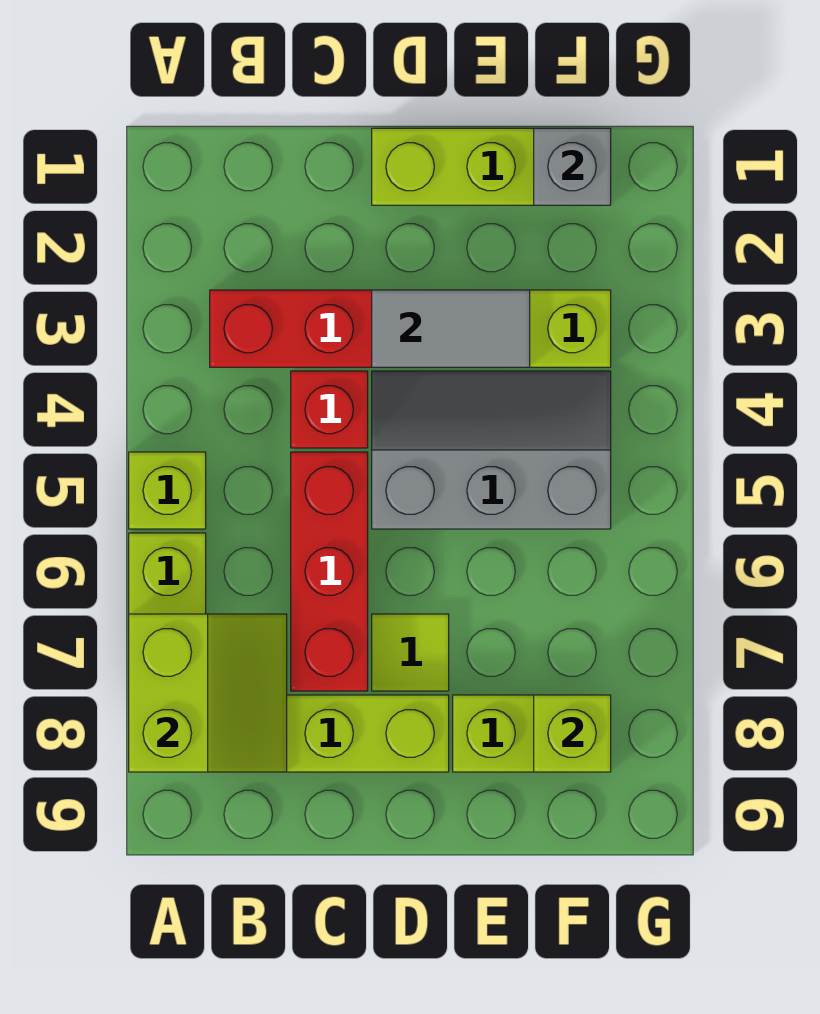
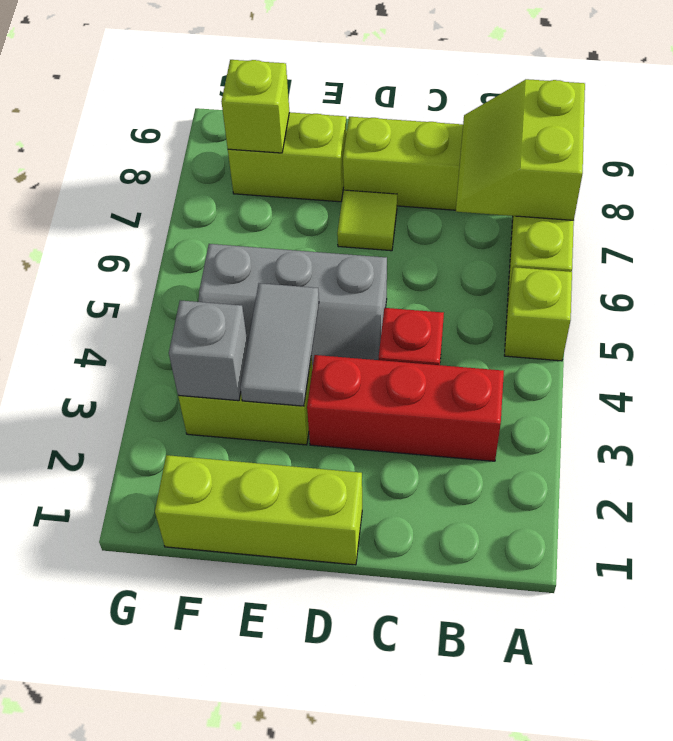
red brick C5:C7 level 1 -> none
grey tile D3:E3 level 2 -> grey tile E3:E4 level 2
grey brick F1 level 2 -> grey brick F3 level 2

